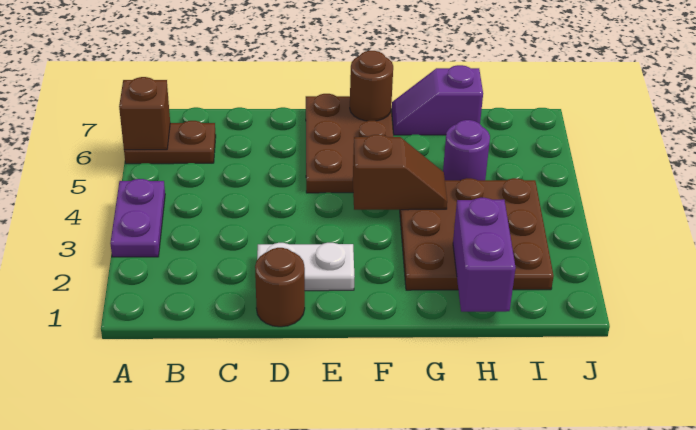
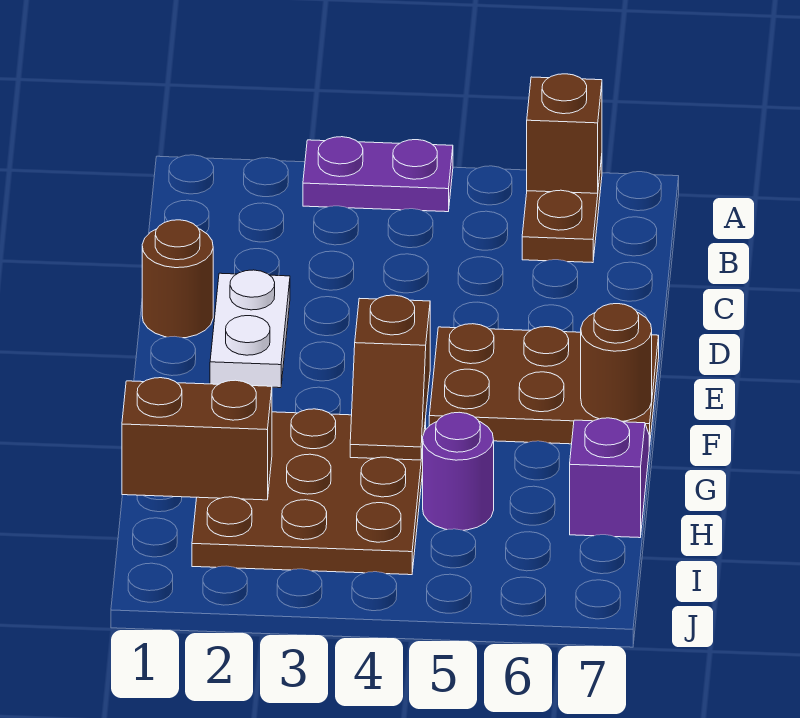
purple brick H1:H2 level 2 -> brown brick H1:H2 level 2

